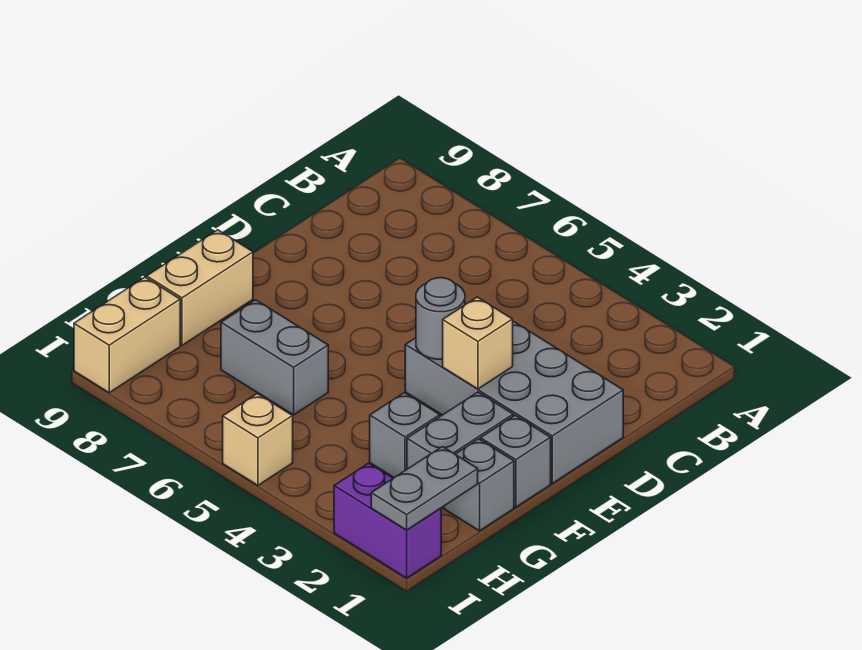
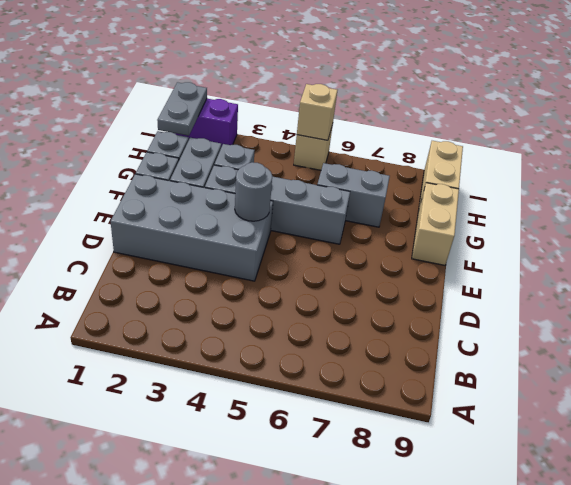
tan brick E3 level 2 -> tan brick I5 level 2
none -> grey brick F3:F6 level 1

